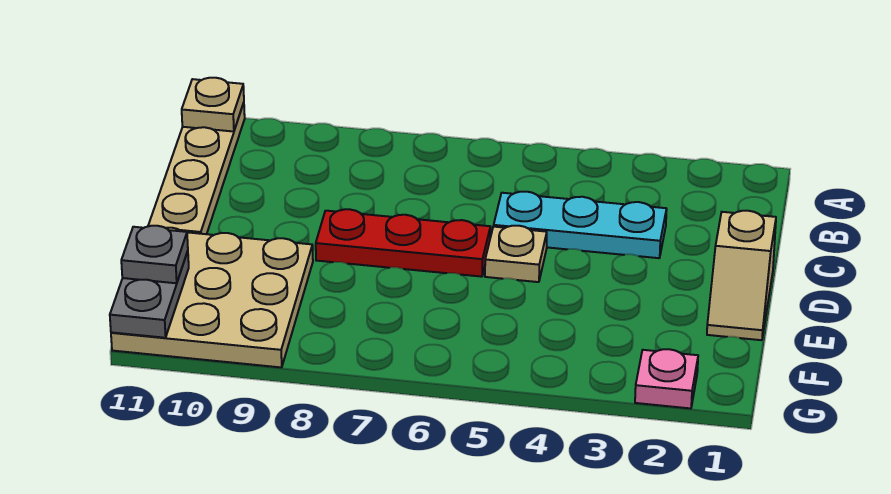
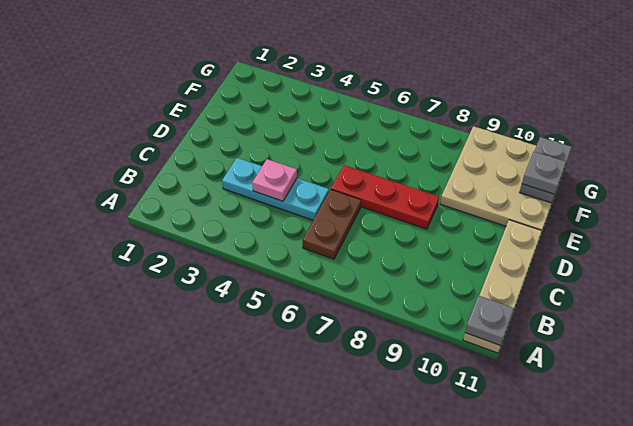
tan plate A11 level 2 -> grey plate A11 level 2
none -> brown plate B6:C6 level 1
tan slope D1:E1 level 1 top D -> none
tan plate D5 level 1 -> none
pink plate G2 level 1 -> pink plate C4 level 2

